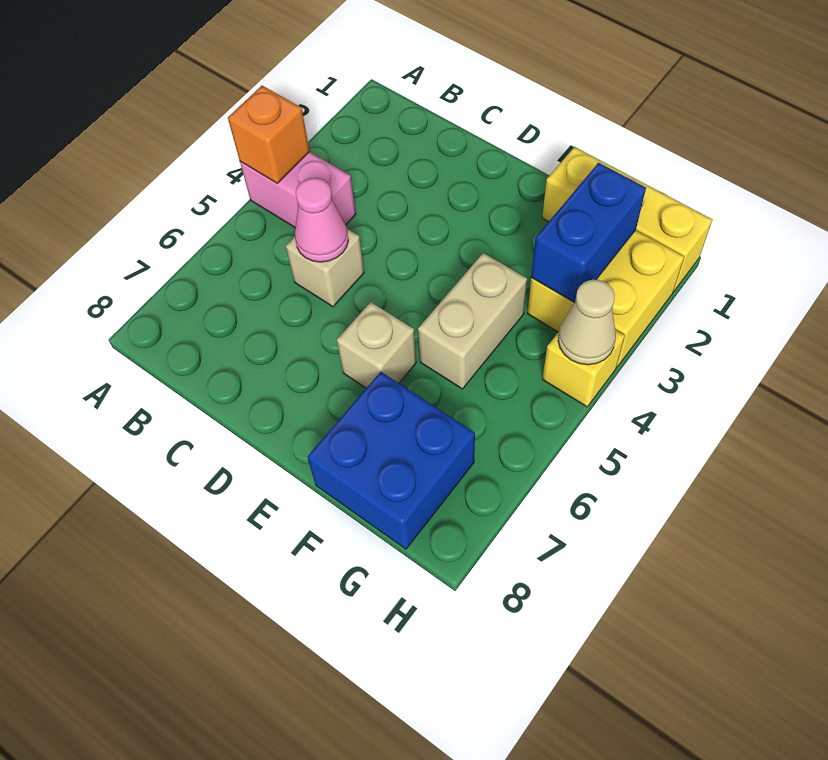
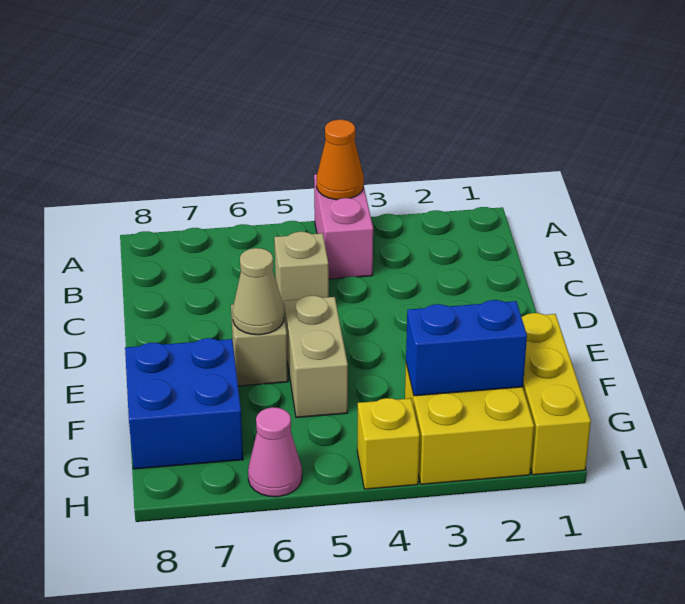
orange brick A4 level 2 -> orange cone A4 level 2
pink cone C5 level 2 -> pink cone H6 level 1
tan brick F4:F5 level 1 -> tan brick E5:F5 level 1
tan cone H4 level 2 -> tan cone E6 level 2

